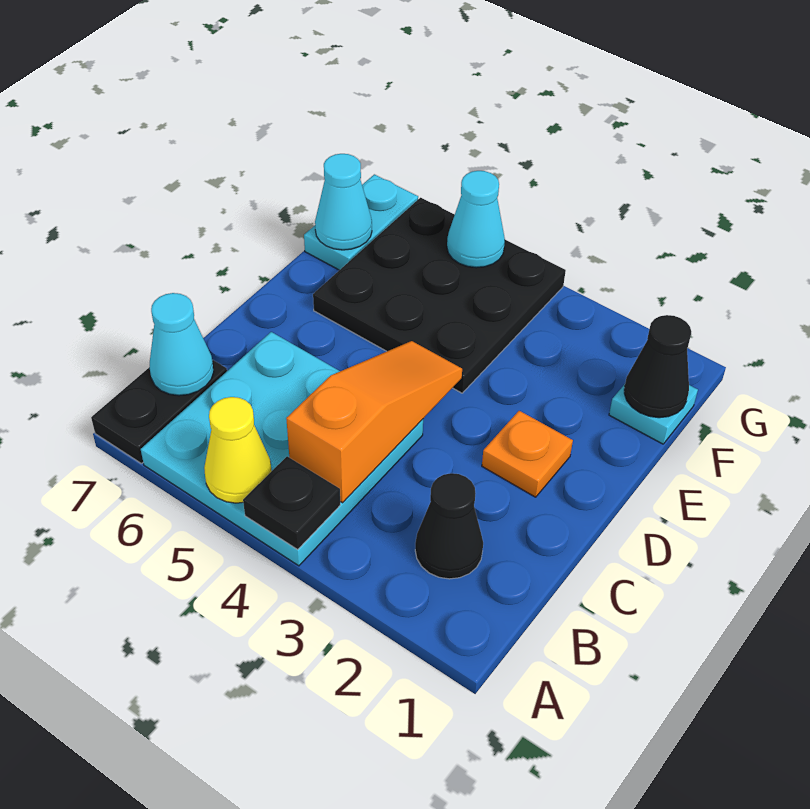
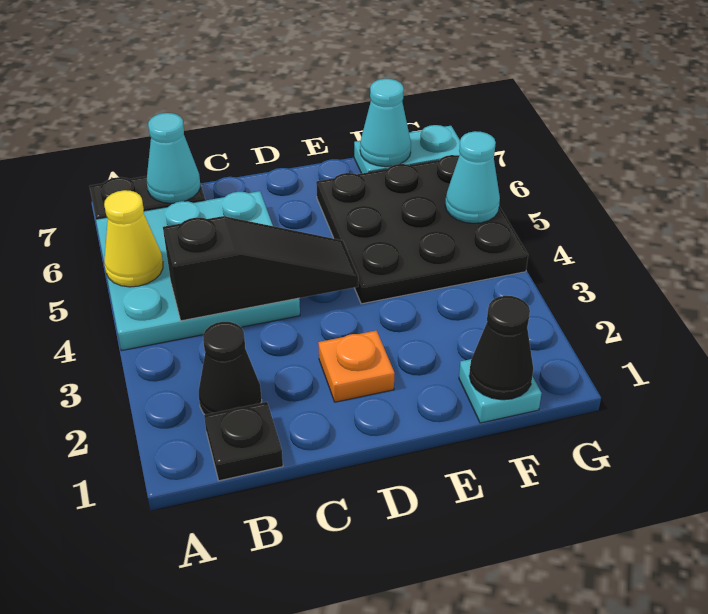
black plate A4 level 2 -> black plate B1 level 1
orange slope B4:D4 level 2 top B -> black slope B4:D4 level 2 top B

